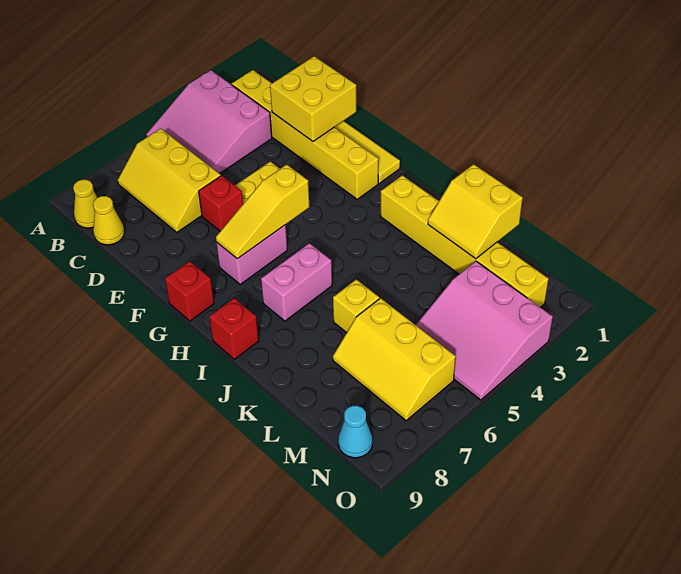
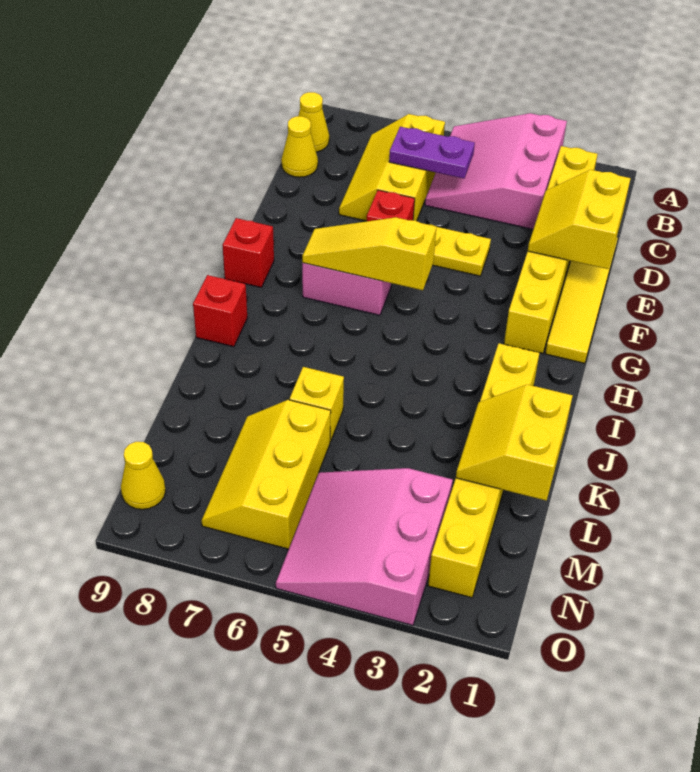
none -> purple plate C5:C6 level 2
yellow brick D1:E2 level 2 -> yellow slope D1:E2 level 2 top 1
pink brick I6:I7 level 1 -> none
cyan cone N9 level 1 -> yellow cone N9 level 1

